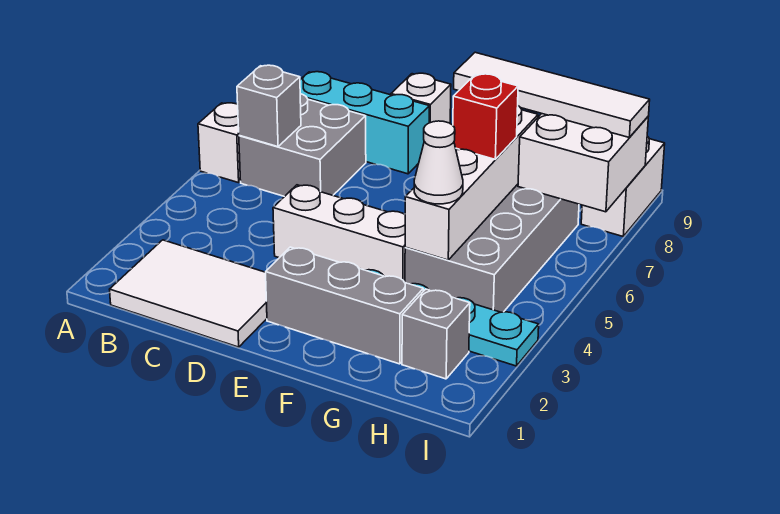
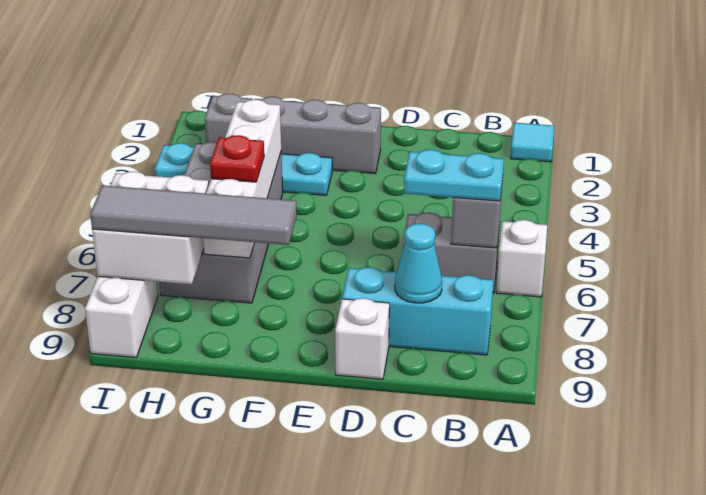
none -> cyan tile A1 level 1
white tile B1:D2 level 1 -> none
grey brick B6:C7 level 1 -> grey brick B6:C6 level 1
none -> cyan plate B6:C6 level 3
none -> cyan cone C8 level 2
white brick D4:F4 level 1 -> none
white tile F8:I8 level 3 -> grey tile F8:I8 level 3
white cone G4 level 3 -> none
red brick G6 level 3 -> red plate G6 level 3

